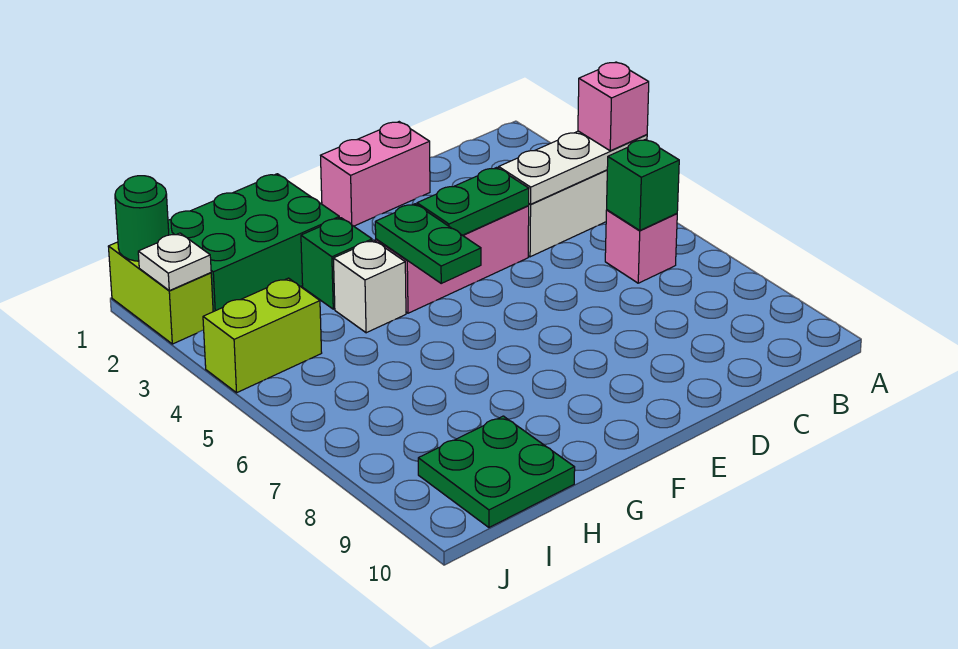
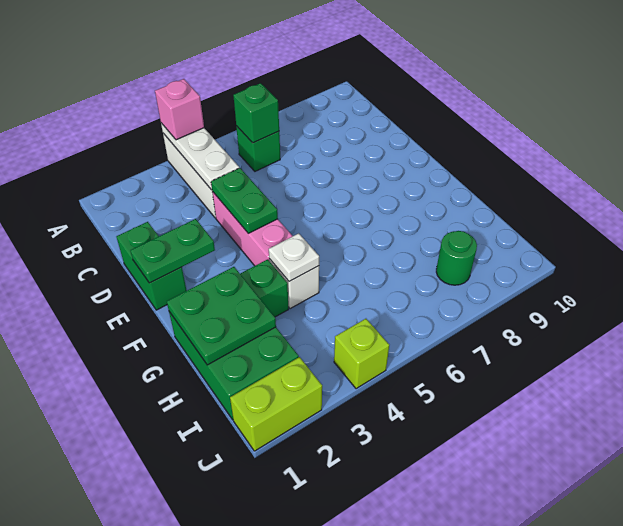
pink brick B6 level 1 -> green brick B6 level 1
pink brick D1:E1 level 1 -> green brick D1:E1 level 1
green plate F4:F5 level 2 -> green plate E1:E2 level 2
green plate H9:I10 level 1 -> green plate G1:H2 level 2
lime brick I4:J4 level 1 -> lime brick J4 level 1
green round brick J1 level 2 -> green round brick I8 level 1
white plate J2 level 2 -> white plate G4 level 2

